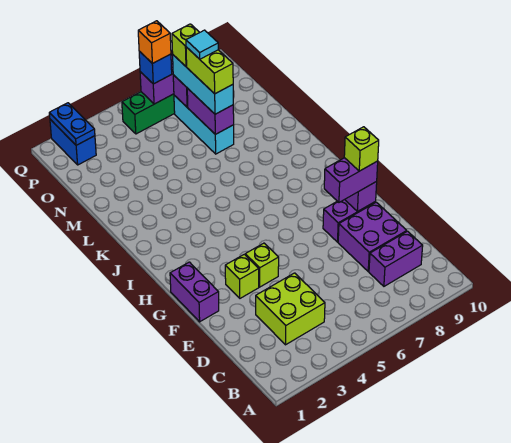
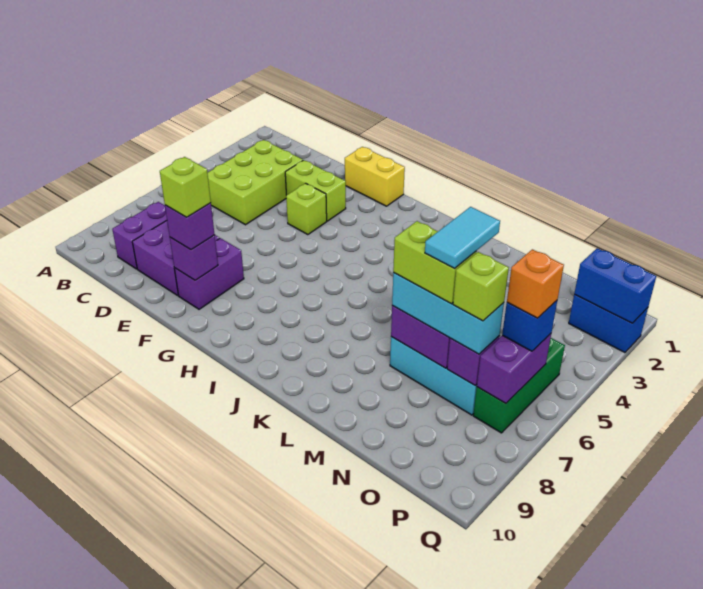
lime brick C3:D4 level 1 -> lime brick C3:D5 level 1
purple brick F1:G1 level 1 -> yellow brick F1:G1 level 1
lime brick F3 level 1 -> lime brick E3:F3 level 1
purple brick F8:F9 level 3 -> purple brick F9 level 3
cyan tile N7 level 5 -> cyan tile N6:N7 level 5
blue plate P2:Q2 level 2 -> blue brick P2:Q2 level 2

